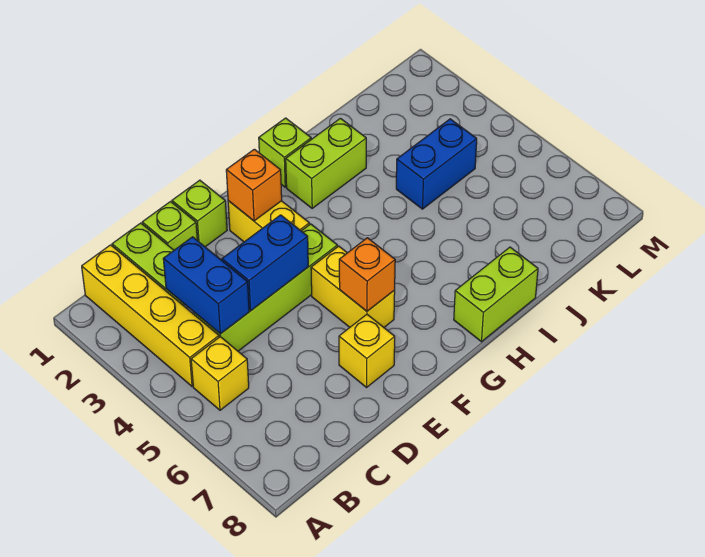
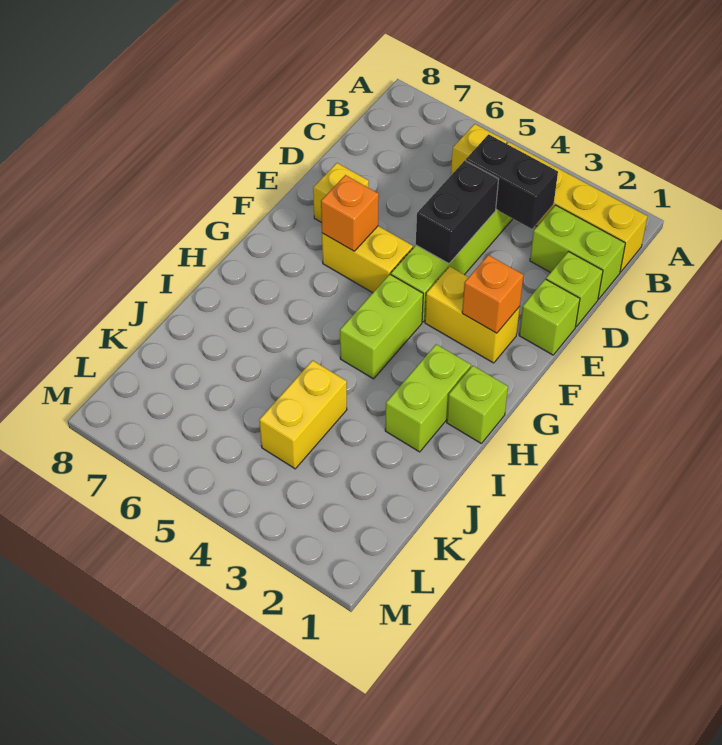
blue brick C3:C4 level 2 -> black brick C3:C4 level 2
blue brick D4:E4 level 2 -> black brick D4:E4 level 2
lime brick H8:I8 level 1 -> lime brick G4:H4 level 1
blue brick J4:K4 level 1 -> yellow brick J4:K4 level 1

